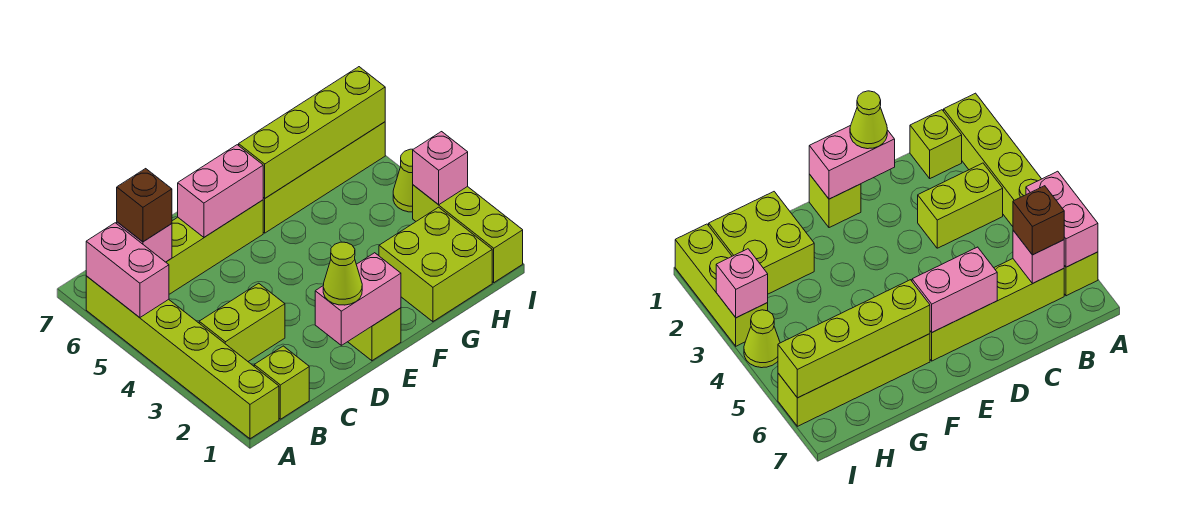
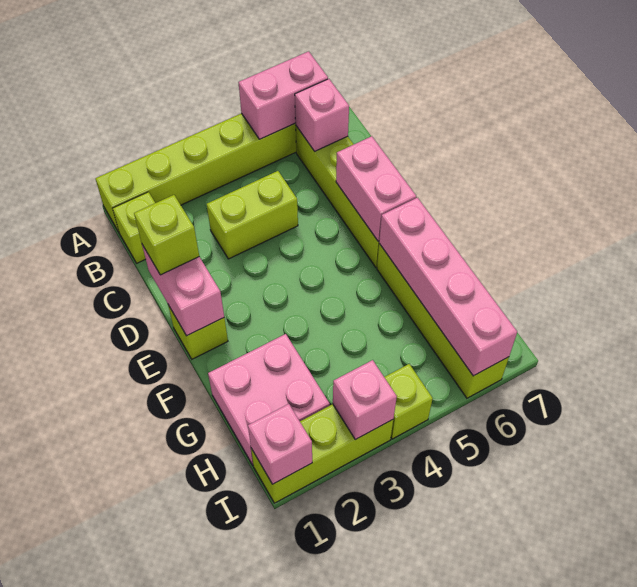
lime brick B3:C3 level 1 -> lime brick C3:C4 level 1
brown brick B6 level 3 -> none
lime cone D1 level 3 -> lime brick D1 level 3
lime brick F6:I6 level 2 -> pink brick F6:I6 level 2
lime brick G1:H2 level 1 -> pink brick G1:H2 level 1
none -> pink brick I1 level 2
lime cone I4 level 1 -> lime brick I4 level 1

